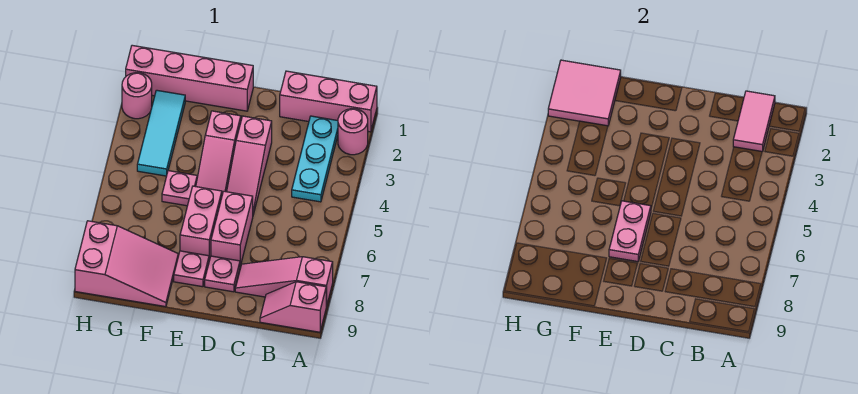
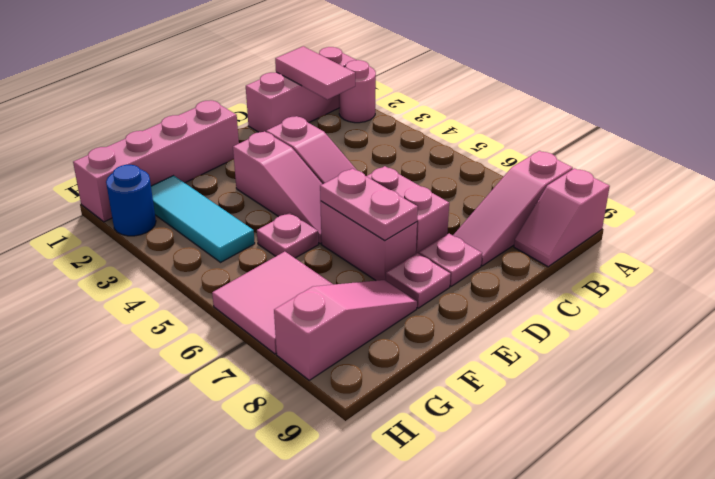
cyan plate B2:B4 level 1 -> none
pink slope F8:H9 level 1 top H -> pink slope F8:H8 level 1 top H
pink tile G1:H2 level 2 -> pink tile G6:H7 level 1
pink round brick H2 level 1 -> blue round brick H2 level 1

